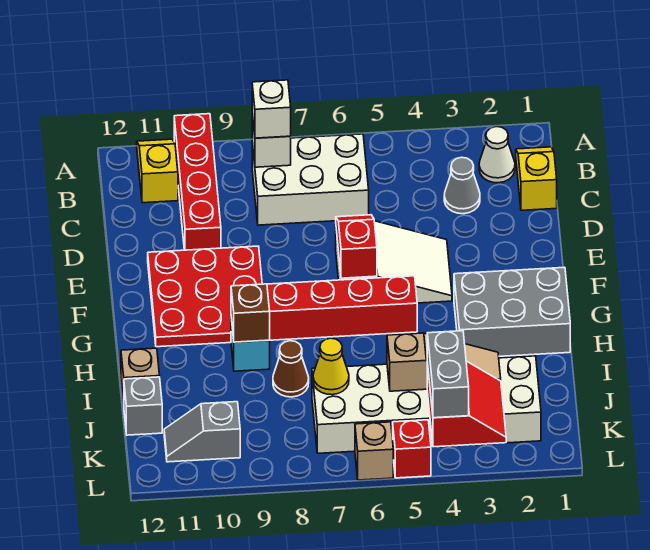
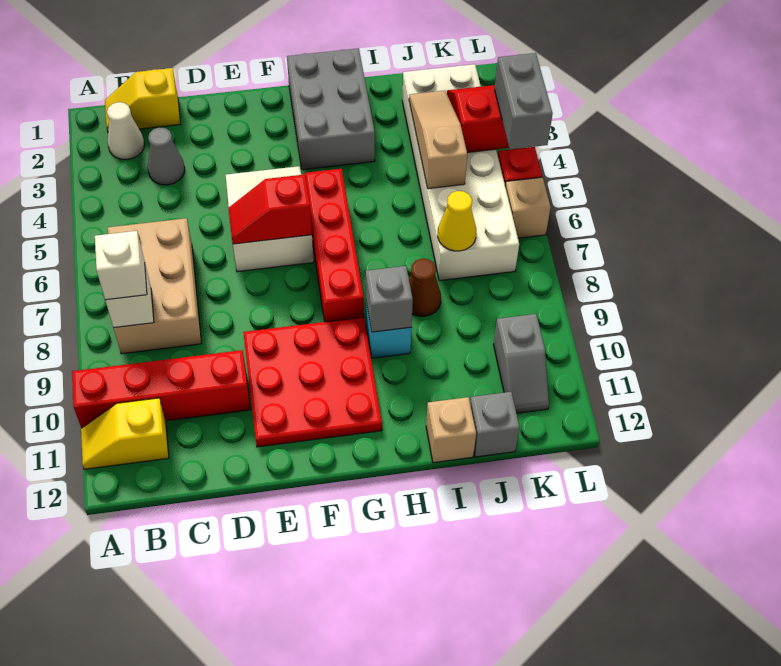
white brick B6:C8 level 1 -> tan brick B6:C8 level 1
brown brick H9 level 2 -> grey brick H9 level 2
grey brick K4:L4 level 3 -> grey brick L4:L5 level 3

